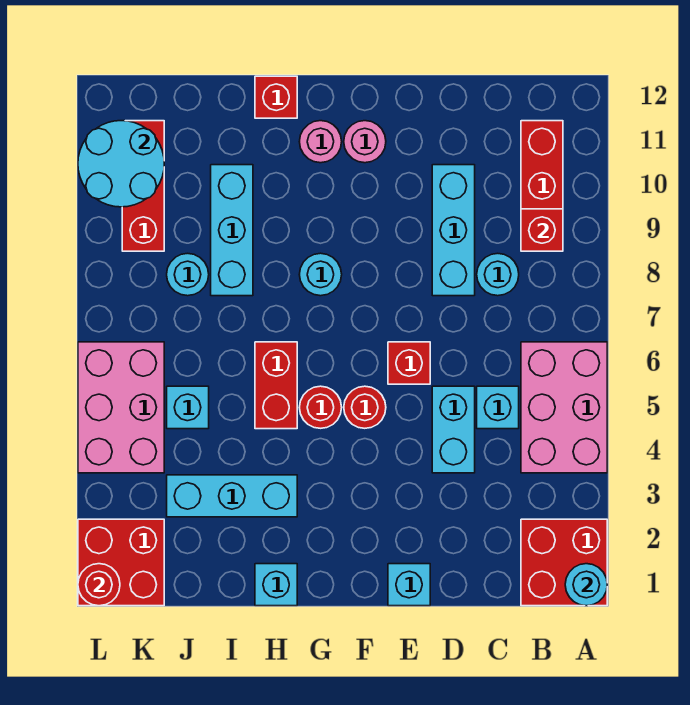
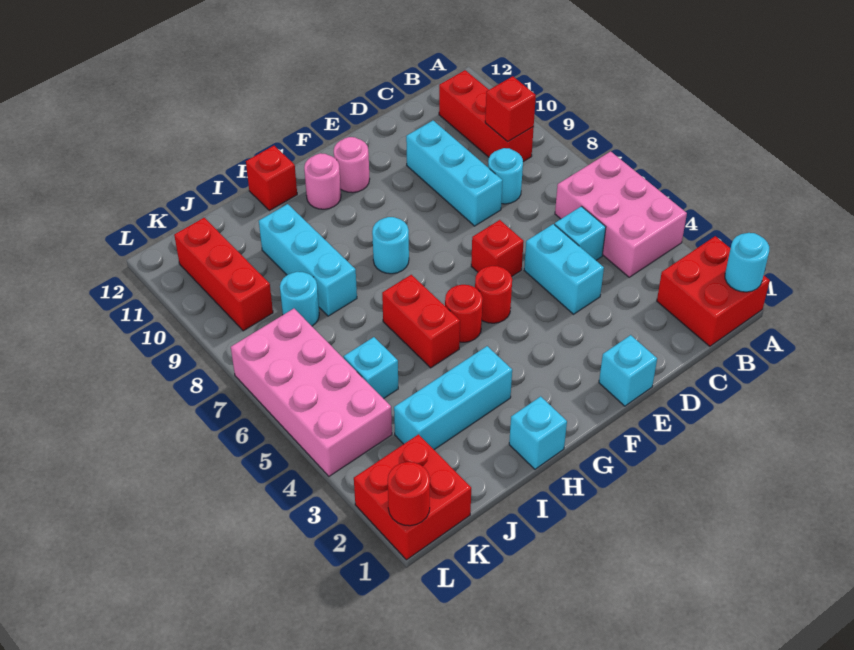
pink brick K4:L6 level 1 -> pink brick K4:L7 level 1
cyan round brick K10:L11 level 2 -> none

